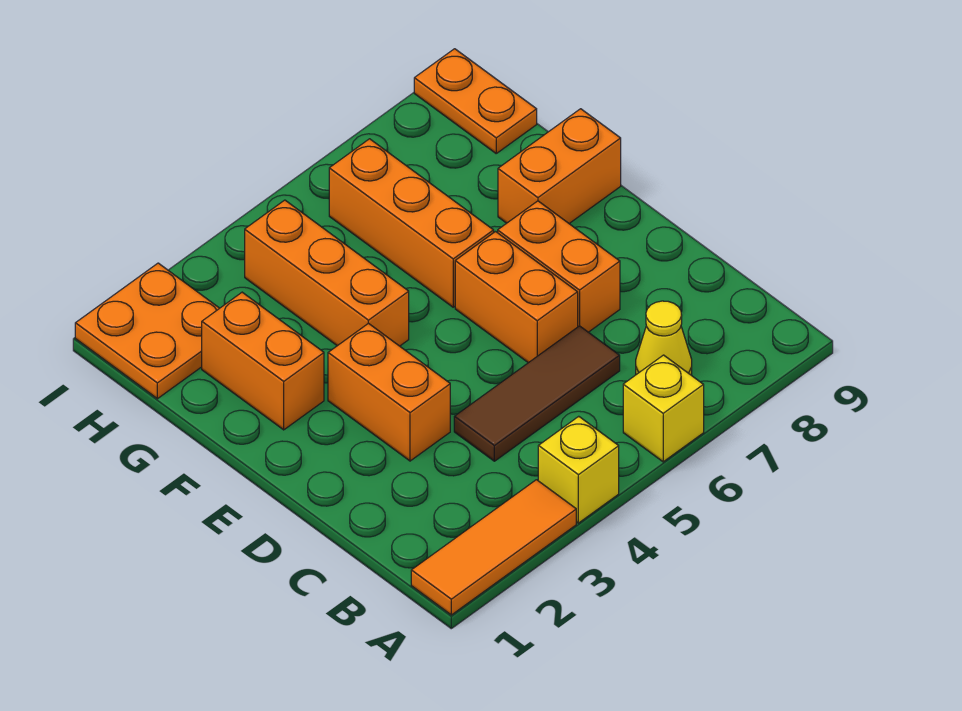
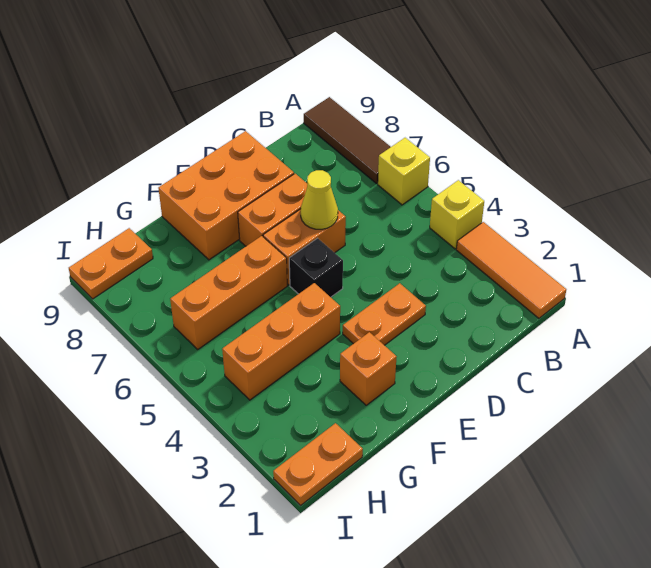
yellow cone B7 level 1 -> yellow cone D6 level 2
brown tile C4:C6 level 1 -> brown tile A7:A9 level 1
orange brick D3:E3 level 1 -> orange plate D3:E3 level 1
none -> black brick E5 level 1
orange brick F2:G2 level 1 -> orange brick F2 level 1
orange brick F8:F9 level 1 -> orange brick D8:F9 level 1
orange plate H1:I2 level 1 -> orange plate H1:I1 level 1

